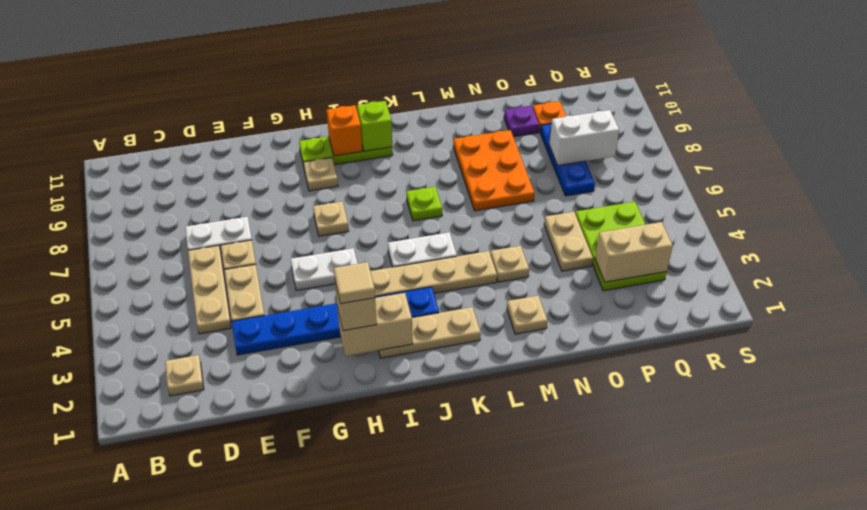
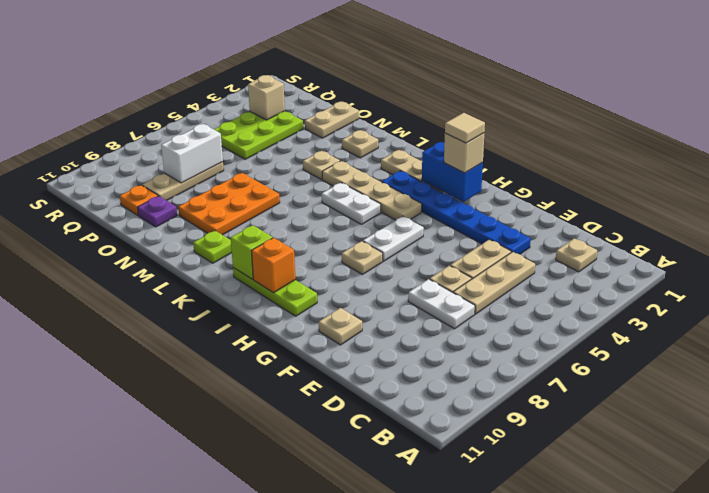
white plate G5:H5 level 1 -> white plate H5:H6 level 1
tan brick H2:I2 level 2 -> blue brick H2:I2 level 2
tan plate H9 level 1 -> tan plate F10 level 1
lime plate K7 level 1 -> lime plate L10 level 1
tan plate O4:O5 level 1 -> tan plate O1:O2 level 1
tan brick P3:Q3 level 2 -> tan brick Q3 level 2
blue plate P7:P9 level 1 -> tan plate P7:P9 level 1
white brick P8:Q8 level 2 -> white brick P7:P8 level 2

